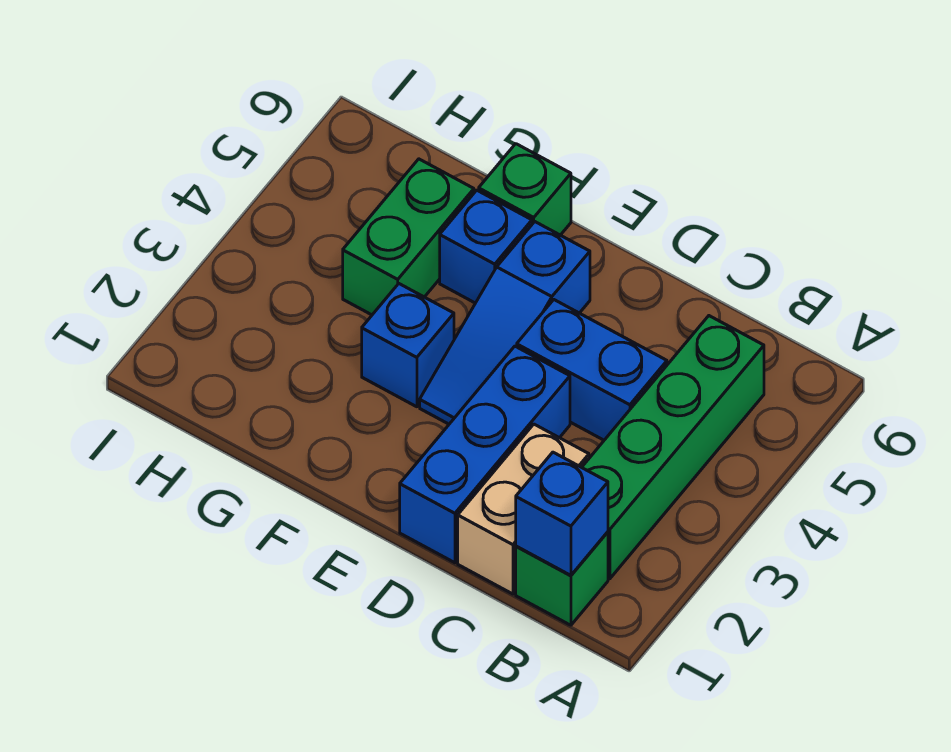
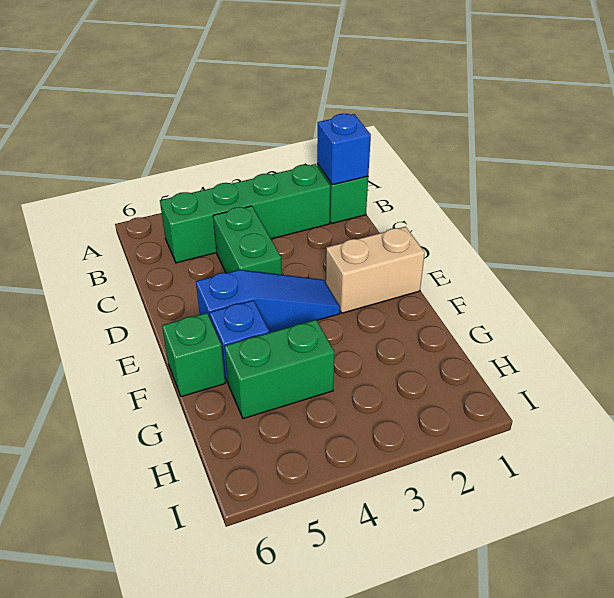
tan brick C1:C2 level 1 -> tan brick E1:E2 level 1
blue brick C4:D4 level 1 -> green brick C4:D4 level 1
blue brick D1:D3 level 1 -> none
blue brick F3 level 1 -> none

